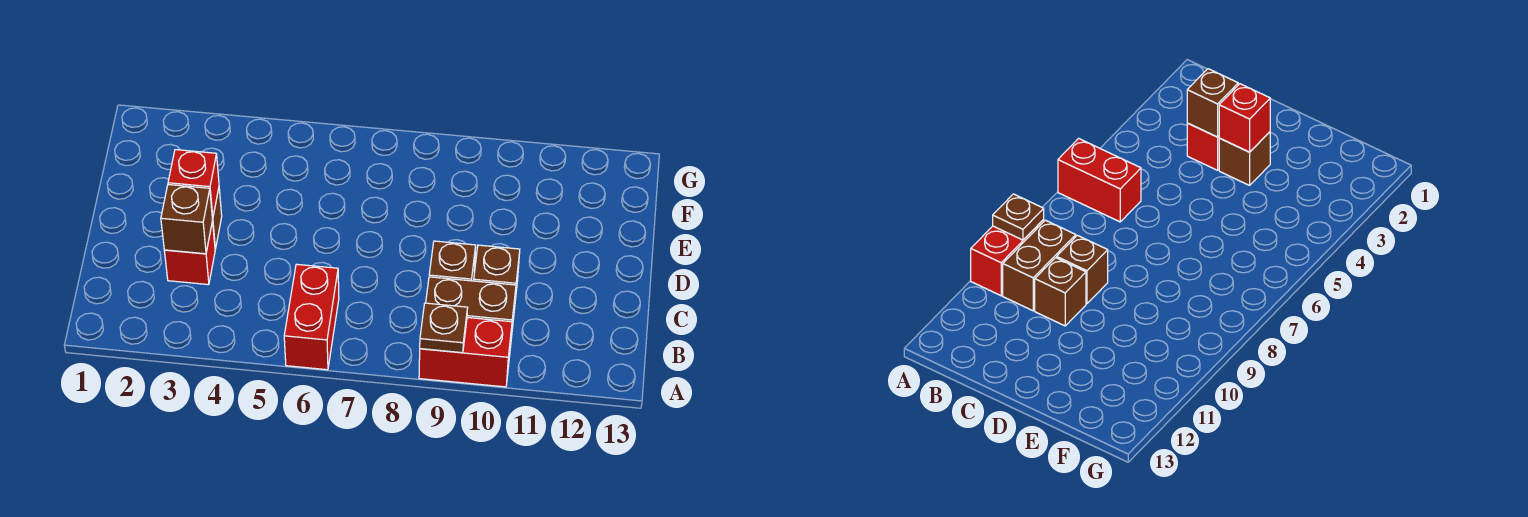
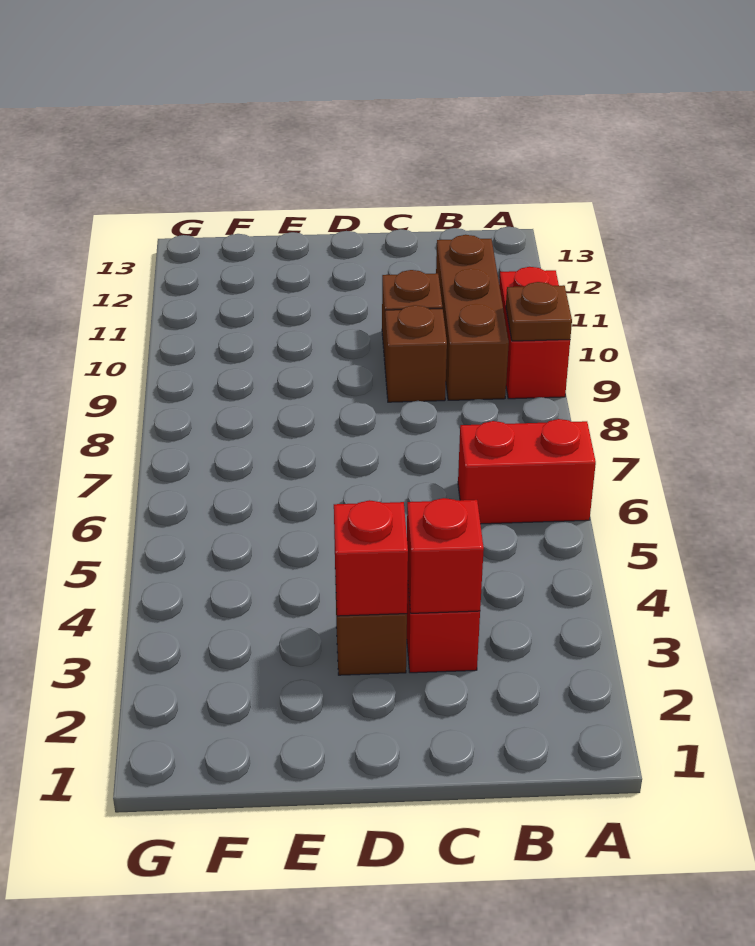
brown brick B9:B10 level 1 -> brown brick B9:B11 level 1
brown brick C3 level 2 -> red brick C3 level 2

